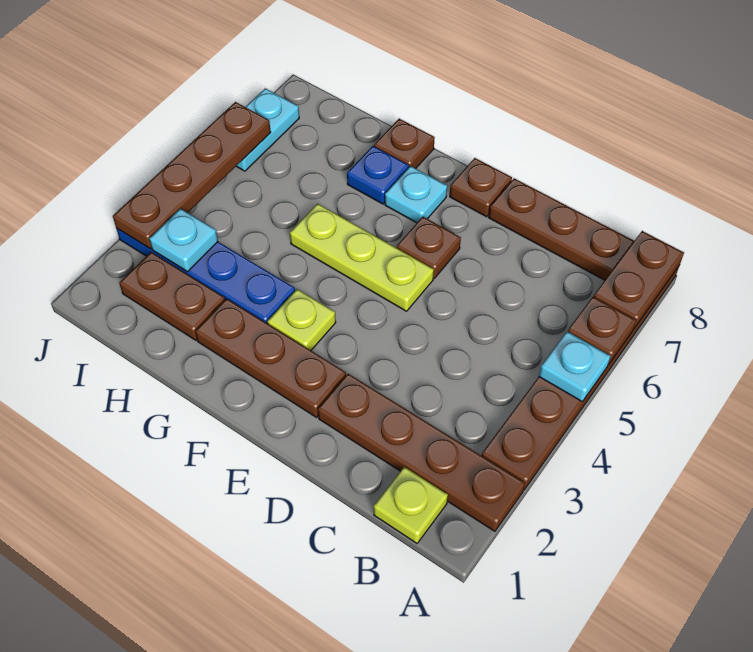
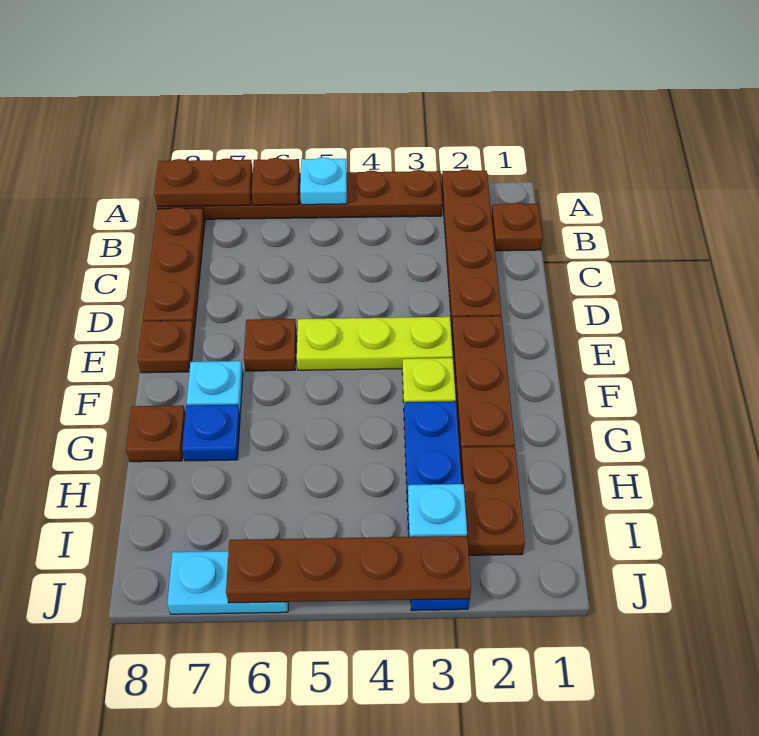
lime plate B1 level 1 -> brown plate B1 level 1
lime plate E5:G5 level 1 -> lime plate E3:E5 level 1

